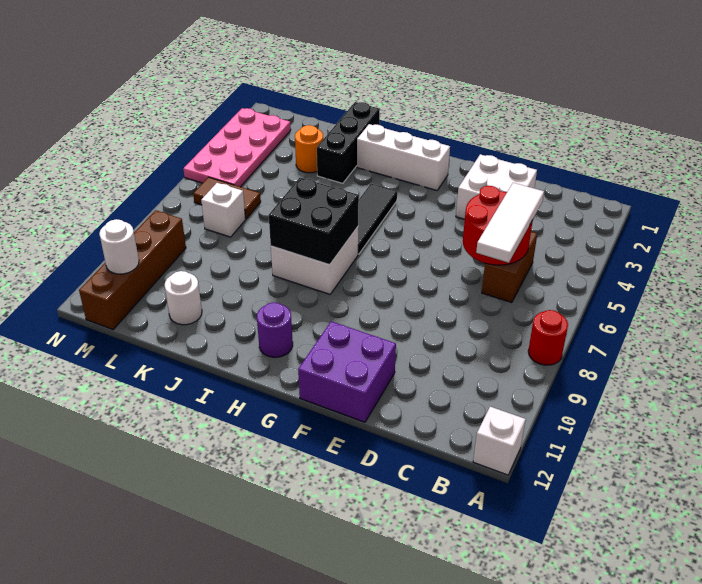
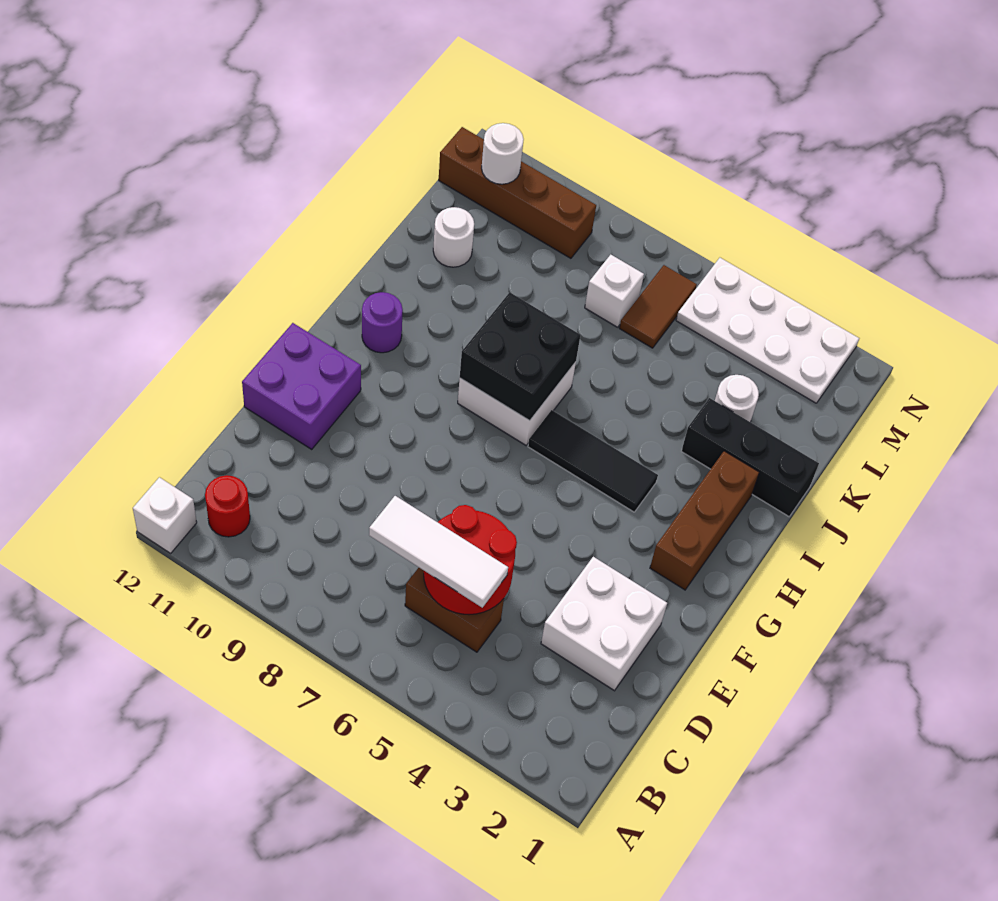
red round brick A8 level 1 -> red round brick B11 level 1
white brick G2:I2 level 1 -> brown brick G2:I2 level 1
orange round brick K3 level 1 -> white round brick K3 level 1
pink plate M2:N5 level 1 -> white plate M2:N5 level 1

